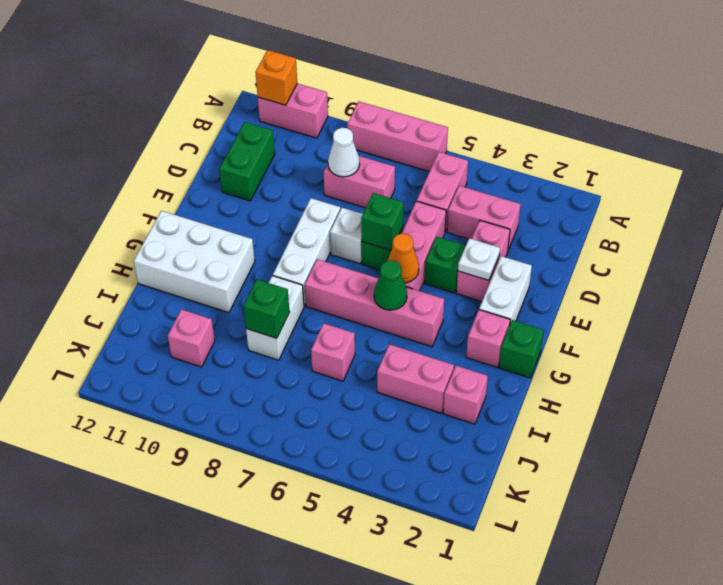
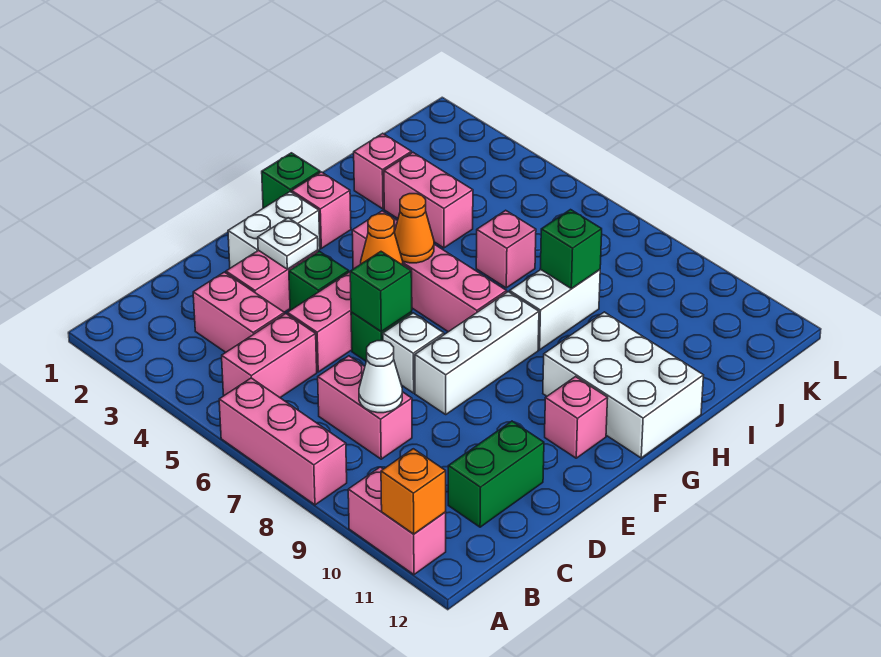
green cone G5 level 2 -> orange cone G5 level 2
pink brick J10 level 1 -> pink brick F11 level 1

